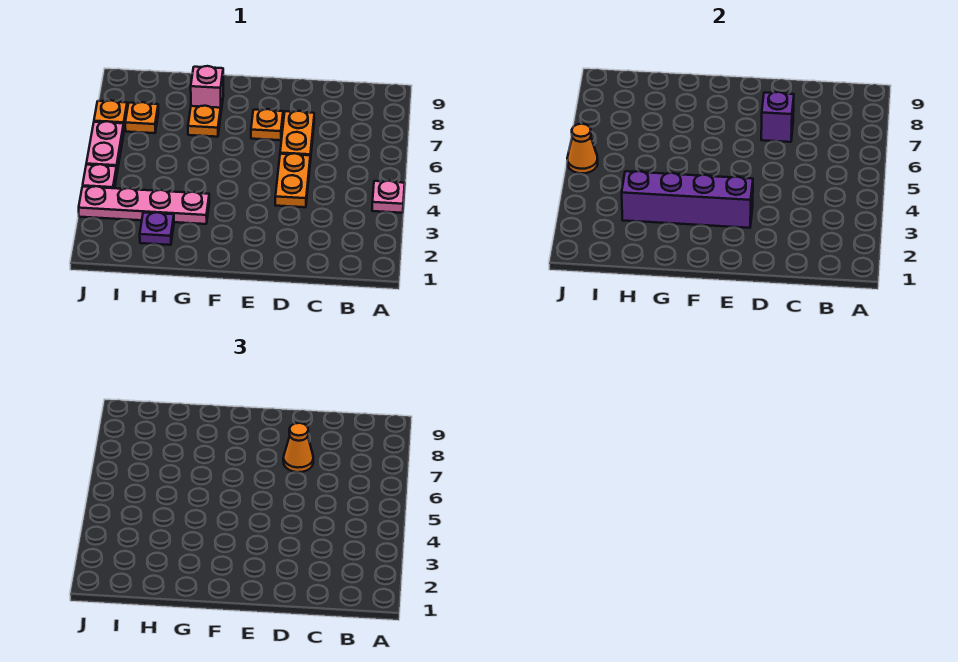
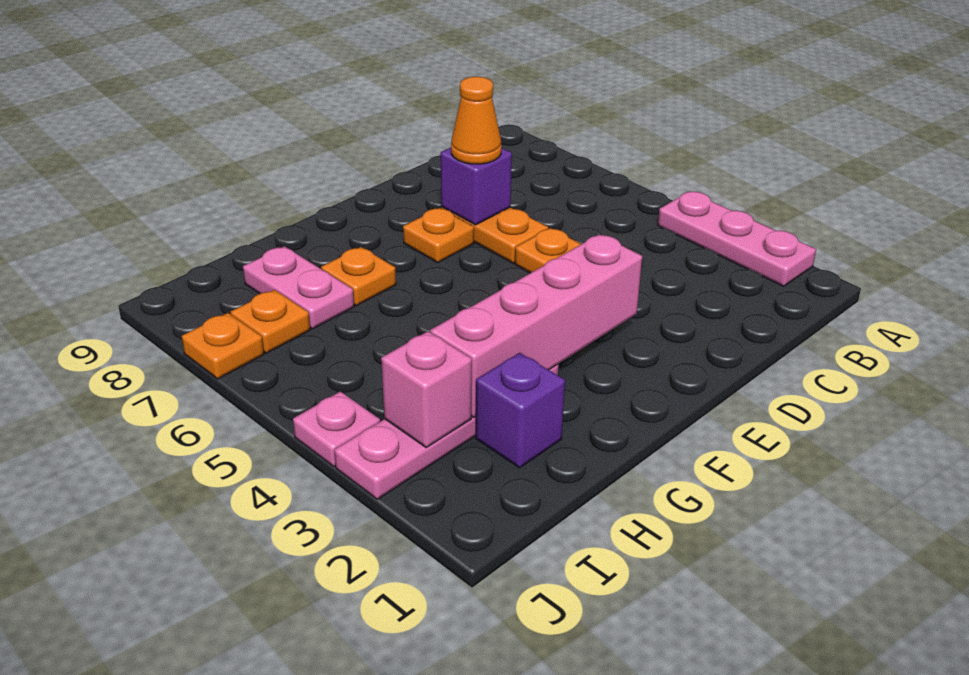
pink plate A4 level 1 -> pink plate A2:A4 level 1
purple brick E3:H3 level 2 -> pink brick E3:H3 level 2
pink brick G8 level 1 -> pink brick I3 level 2
purple plate H2 level 1 -> purple brick H2 level 1
pink plate J5:J6 level 1 -> pink plate H7:H8 level 1
orange cone J5 level 2 -> none

